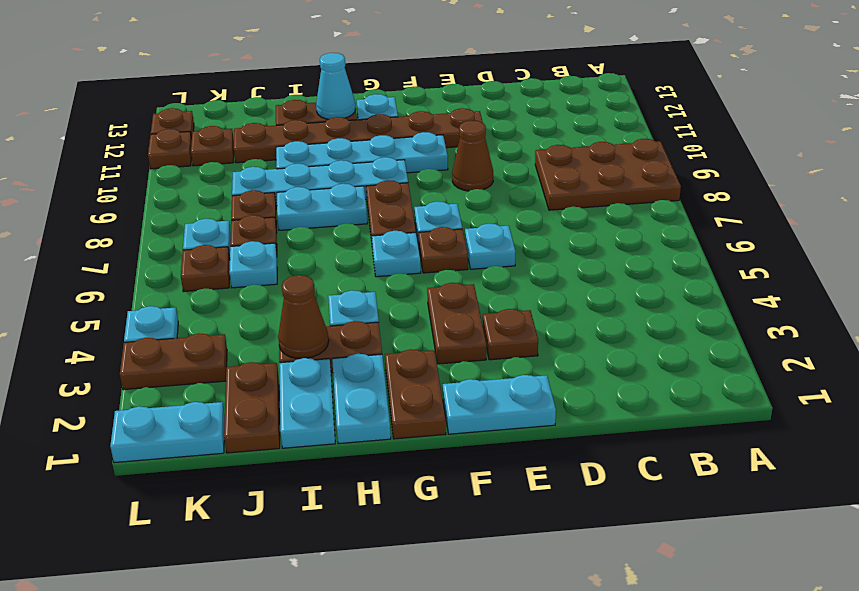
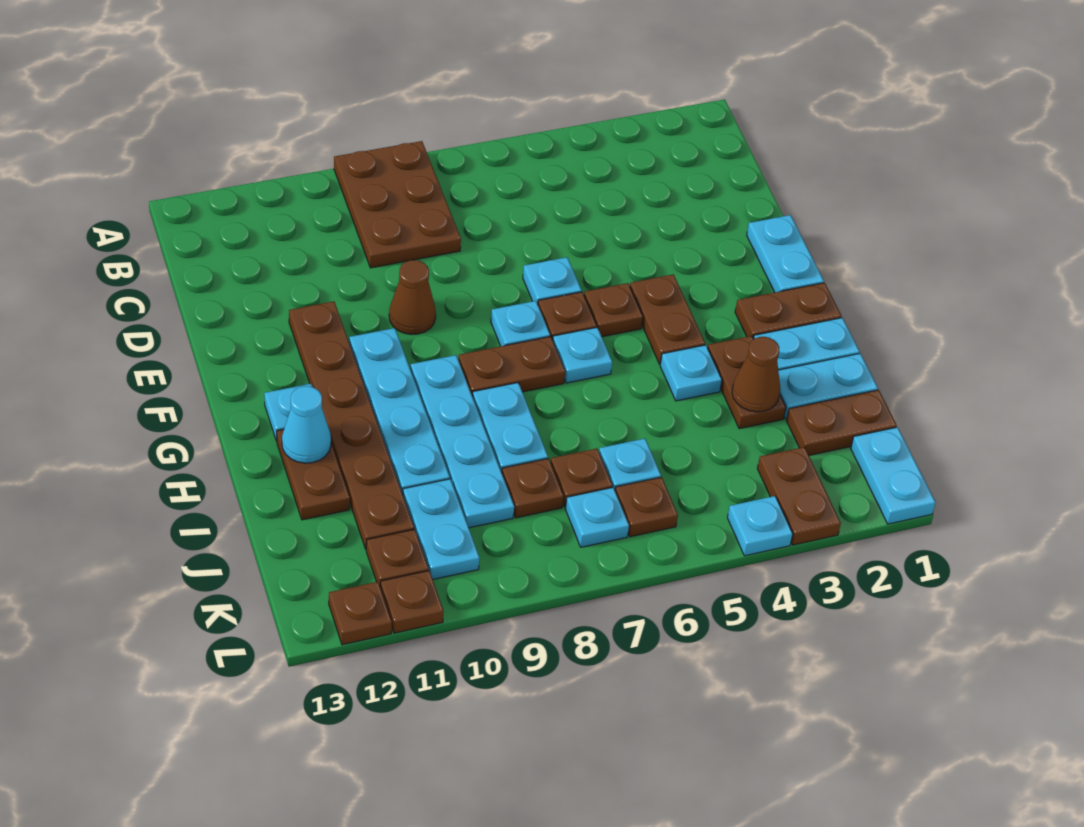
brown plate E3 level 1 -> brown plate F5 level 1
brown plate F3:F4 level 1 -> brown plate F4:G4 level 1
none -> cyan plate J10:K10 level 1

